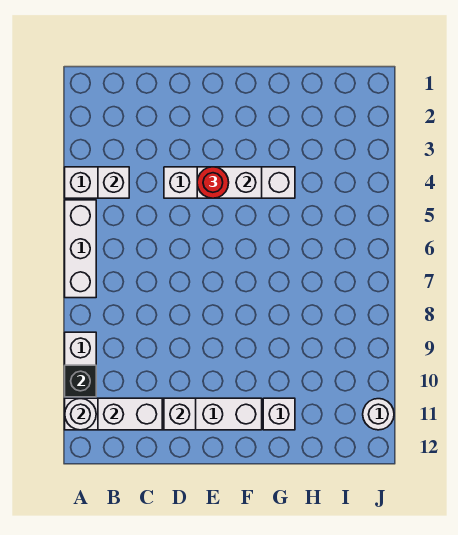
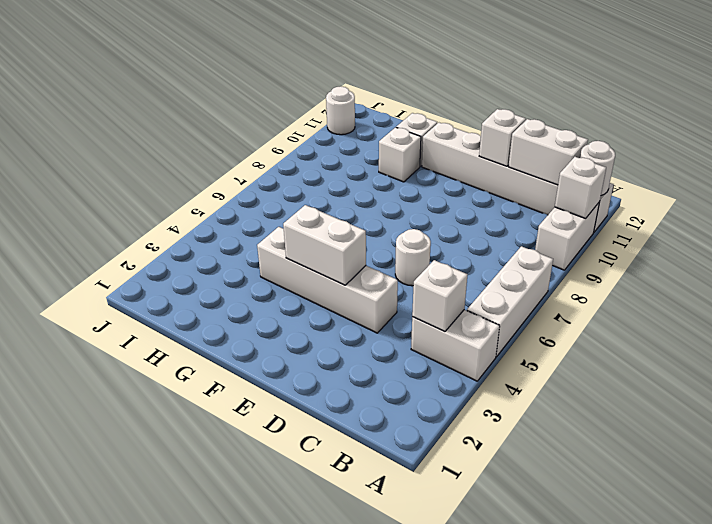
black brick A10 level 2 -> white brick A10 level 2
none -> white round brick D6 level 1
red round brick E4 level 3 -> none
none -> white brick G10 level 1

